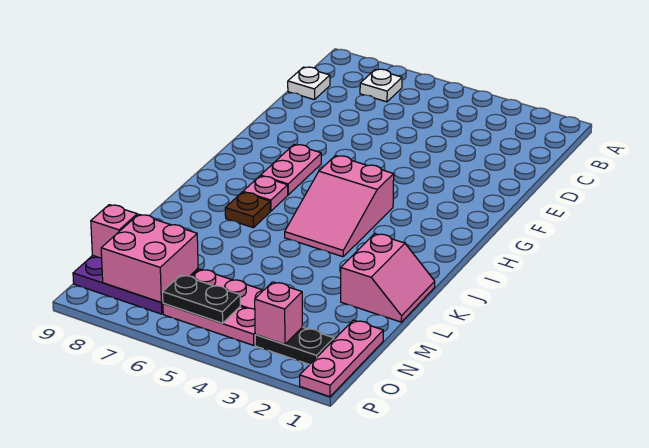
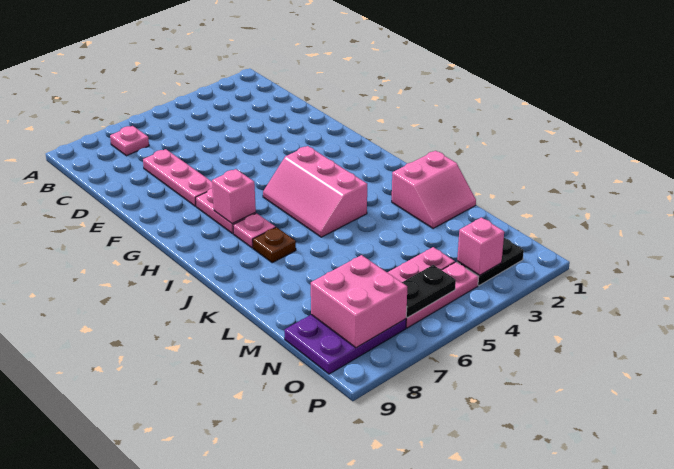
white plate B7 level 1 -> pink plate B7 level 1
white plate C9 level 1 -> none
pink slope H4:J5 level 1 top H -> pink slope H4:J5 level 1 top 4
pink slope K1:L2 level 1 top 2 -> pink slope K1:L2 level 1 top K
pink plate N1:P1 level 1 -> pink plate D7:F7 level 1
pink brick N9 level 2 -> pink brick H7 level 2

